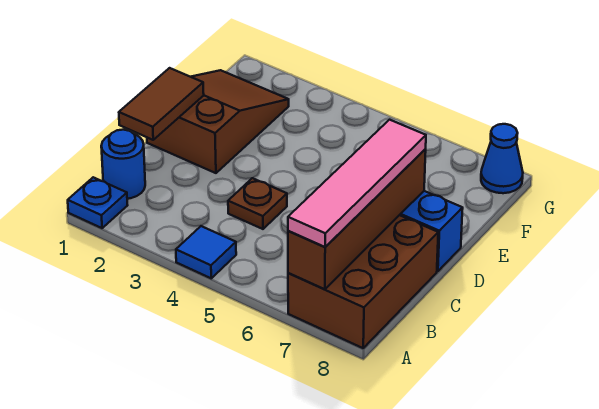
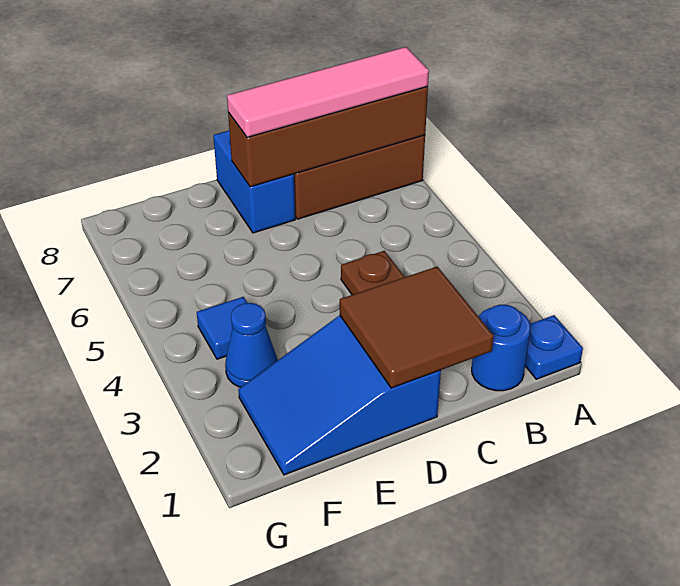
blue tile A4 level 1 -> blue tile F4 level 1
brown tile C1:D1 level 2 -> brown tile C1:D2 level 2
brown slope D1:F2 level 1 top D -> blue slope D1:F2 level 1 top D
blue cone G8 level 1 -> blue cone F3 level 1

